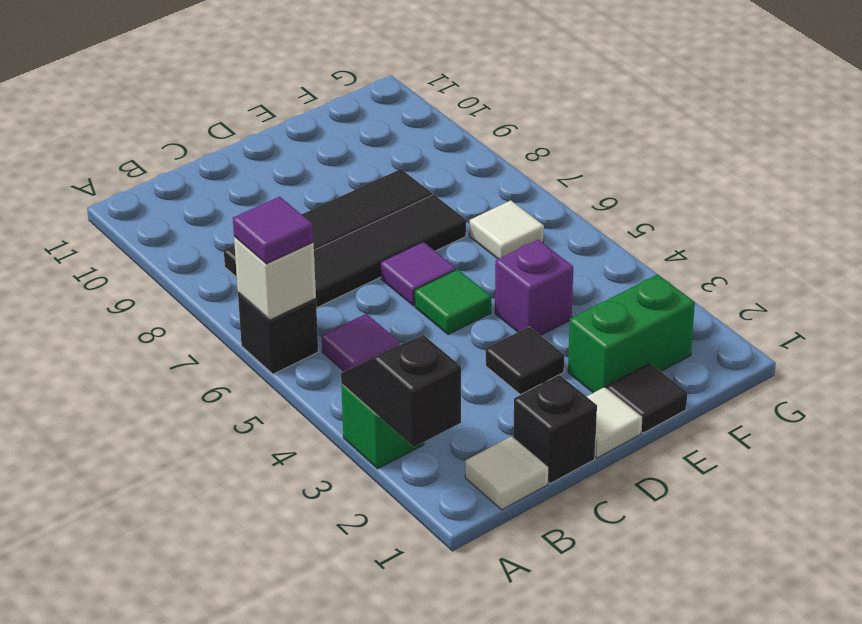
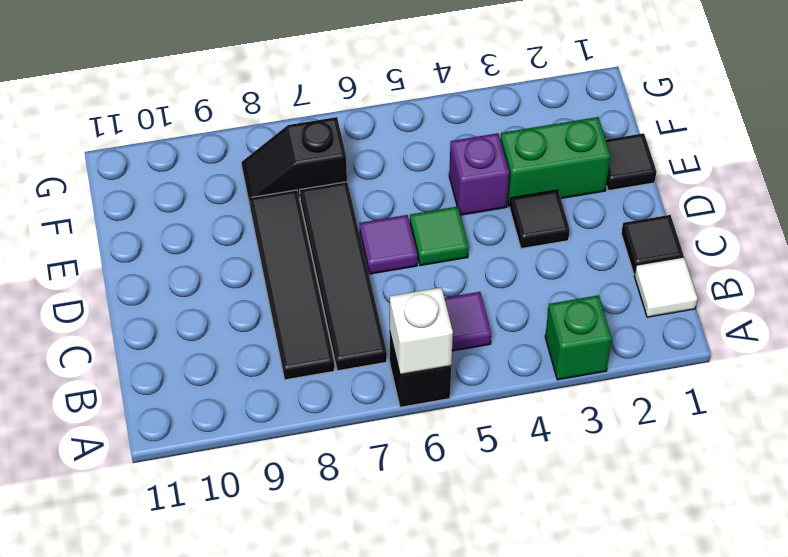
black slope A2:A3 level 2 top 2 -> black slope F7:F8 level 1 top 7
purple tile A6 level 3 -> none
black brick C1 level 1 -> black tile C1 level 1
white tile D1 level 1 -> none
green brick E2:F2 level 1 -> green brick E2:E3 level 1
white tile F6 level 1 -> none

